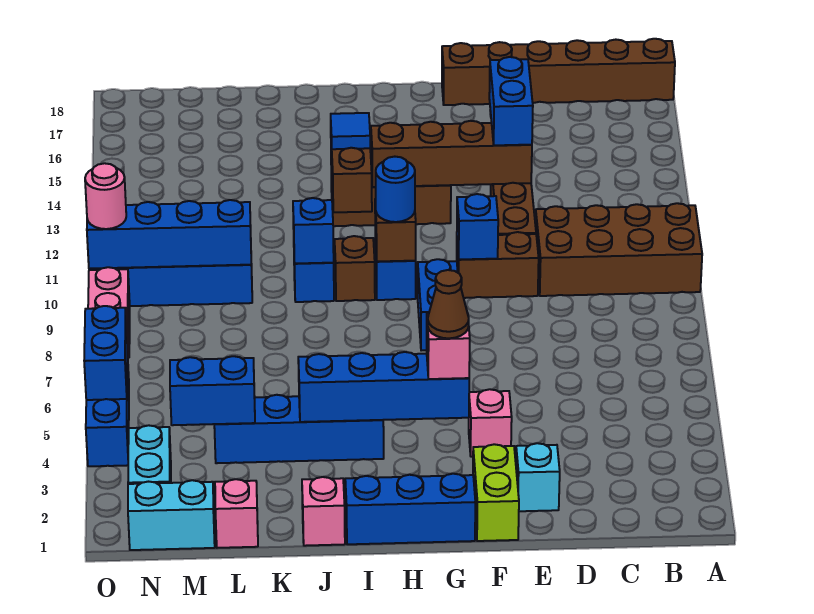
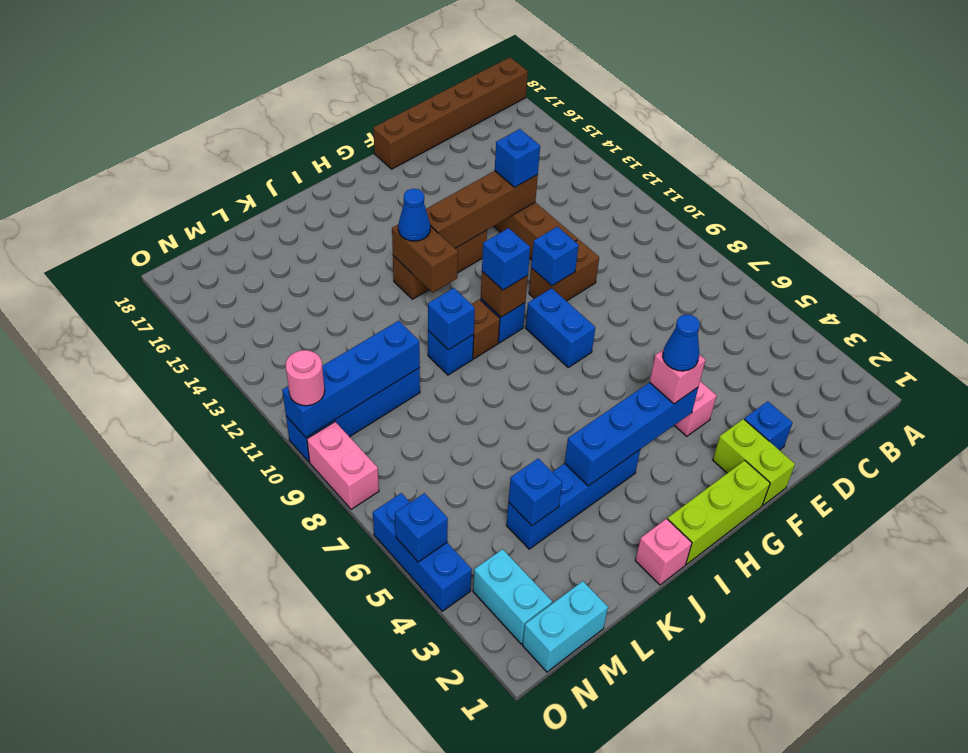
brown brick A10:D11 level 1 -> none
cyan brick E2 level 1 -> blue brick E2 level 1
blue brick E13:E14 level 3 -> blue brick E13 level 3
blue brick G1:I1 level 1 -> lime brick G1:I1 level 1
brown cone G4 level 4 -> blue cone G4 level 4
blue round brick H10 level 3 -> blue brick H10 level 3
blue tile I13 level 3 -> blue cone I13 level 3
pink brick L1 level 1 -> none
blue brick L4:M4 level 2 -> blue brick L4 level 2
blue brick O5:O6 level 2 -> blue brick O5 level 2

